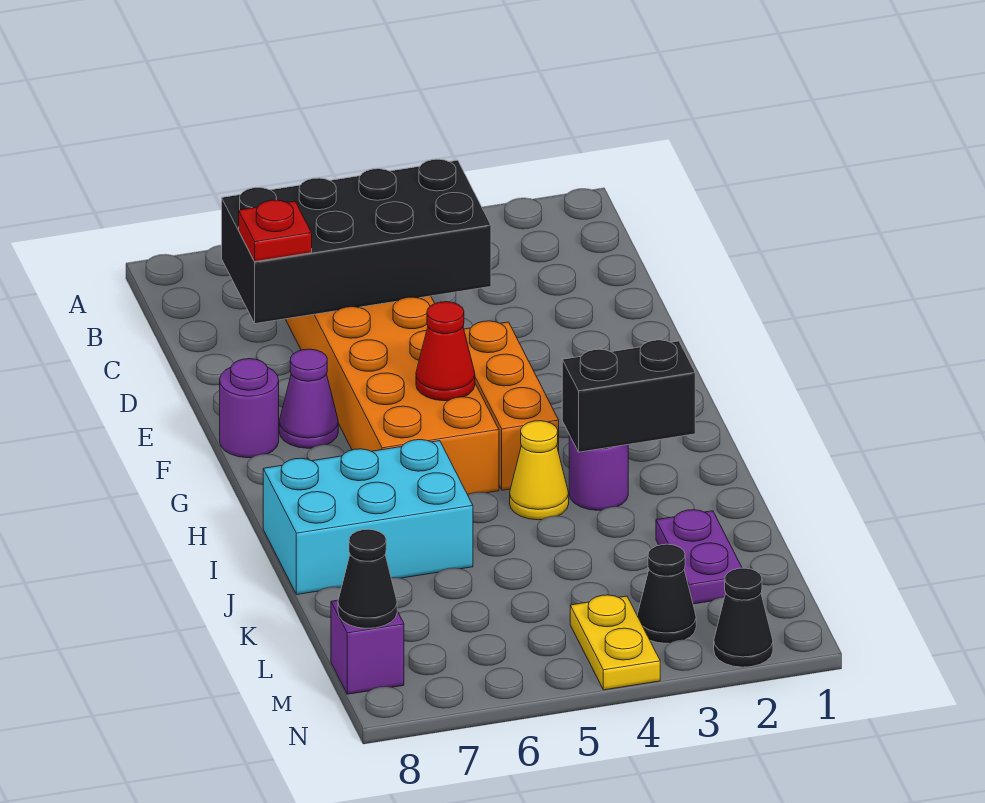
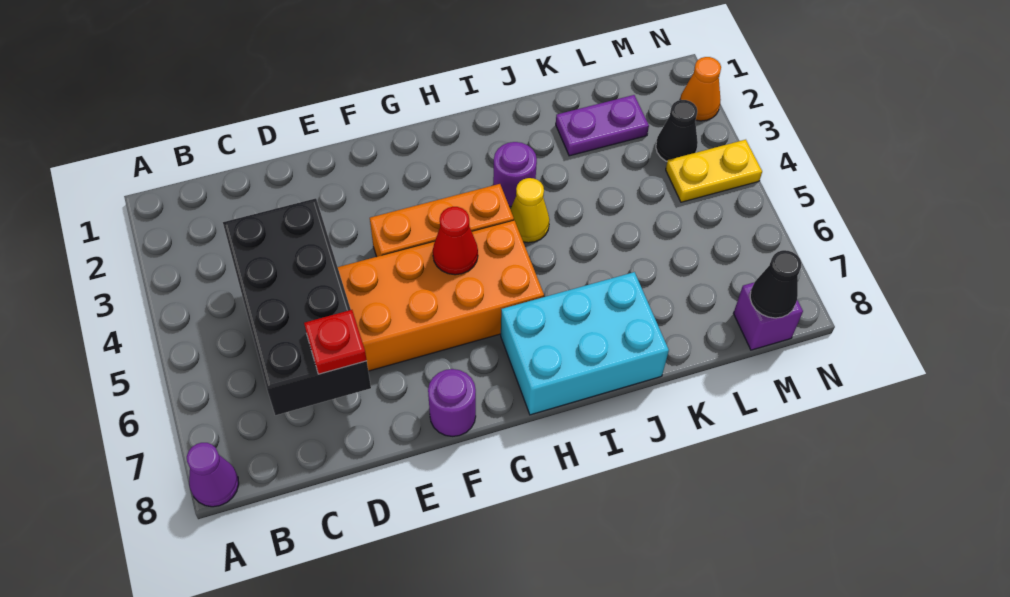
purple cone F7 level 1 -> purple cone A8 level 1
black brick I2:I3 level 2 -> none
cyan brick I6:J8 level 1 -> cyan brick H7:J8 level 1
black cone N2 level 1 -> orange cone N2 level 1

